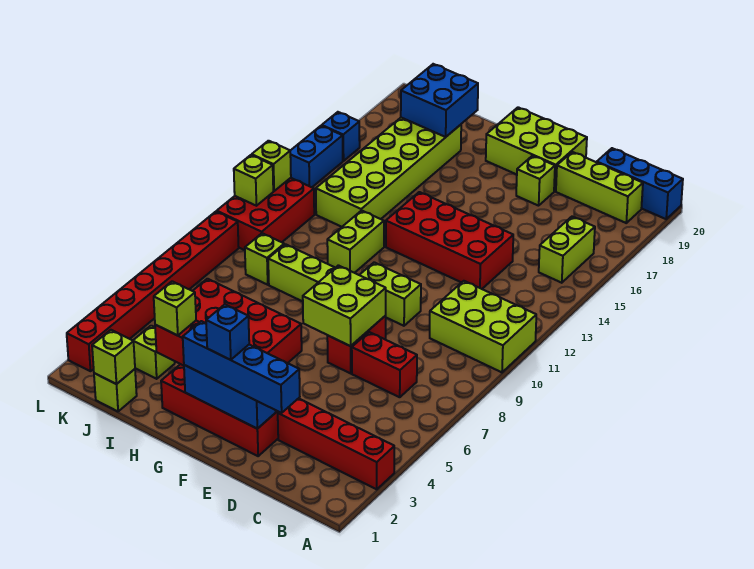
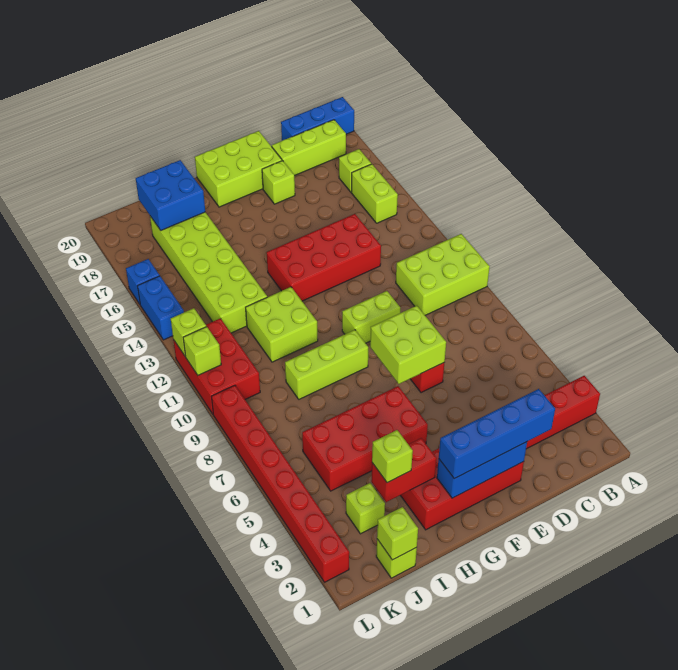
red brick C7:D7 level 1 -> none
blue brick F2 level 4 -> none
lime brick H11:H12 level 1 -> lime brick H11:I12 level 1
lime brick J9 level 1 -> lime brick B17 level 1

